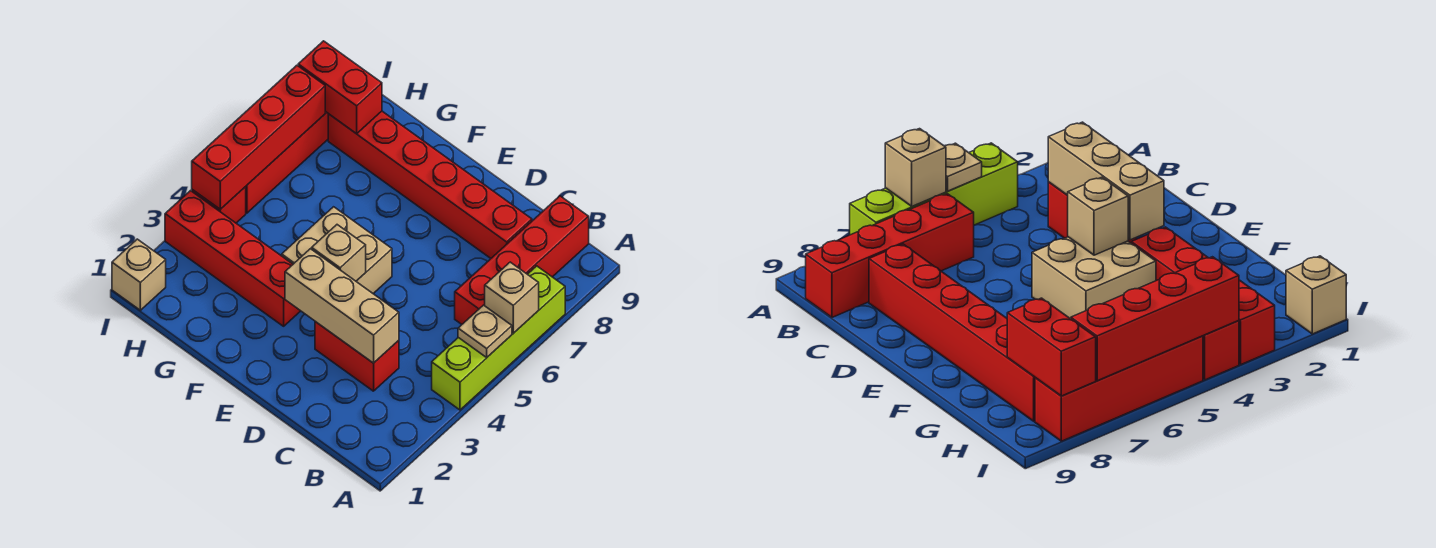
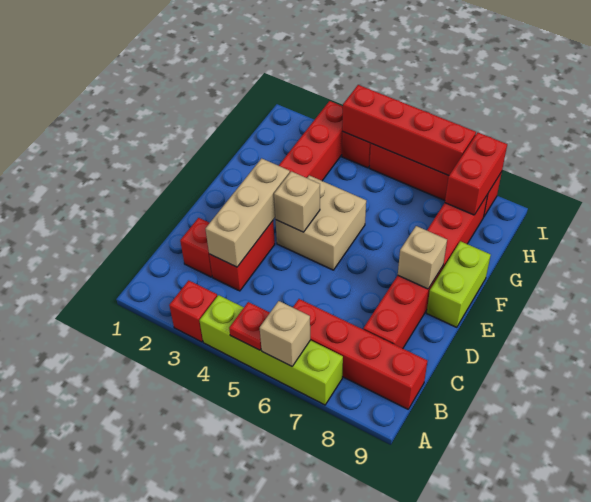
none -> red brick A3 level 1
tan plate A5 level 2 -> red plate A5 level 2
none -> red brick C2 level 1
none -> lime brick E9:F9 level 1
tan brick I1 level 1 -> tan brick E8 level 2

